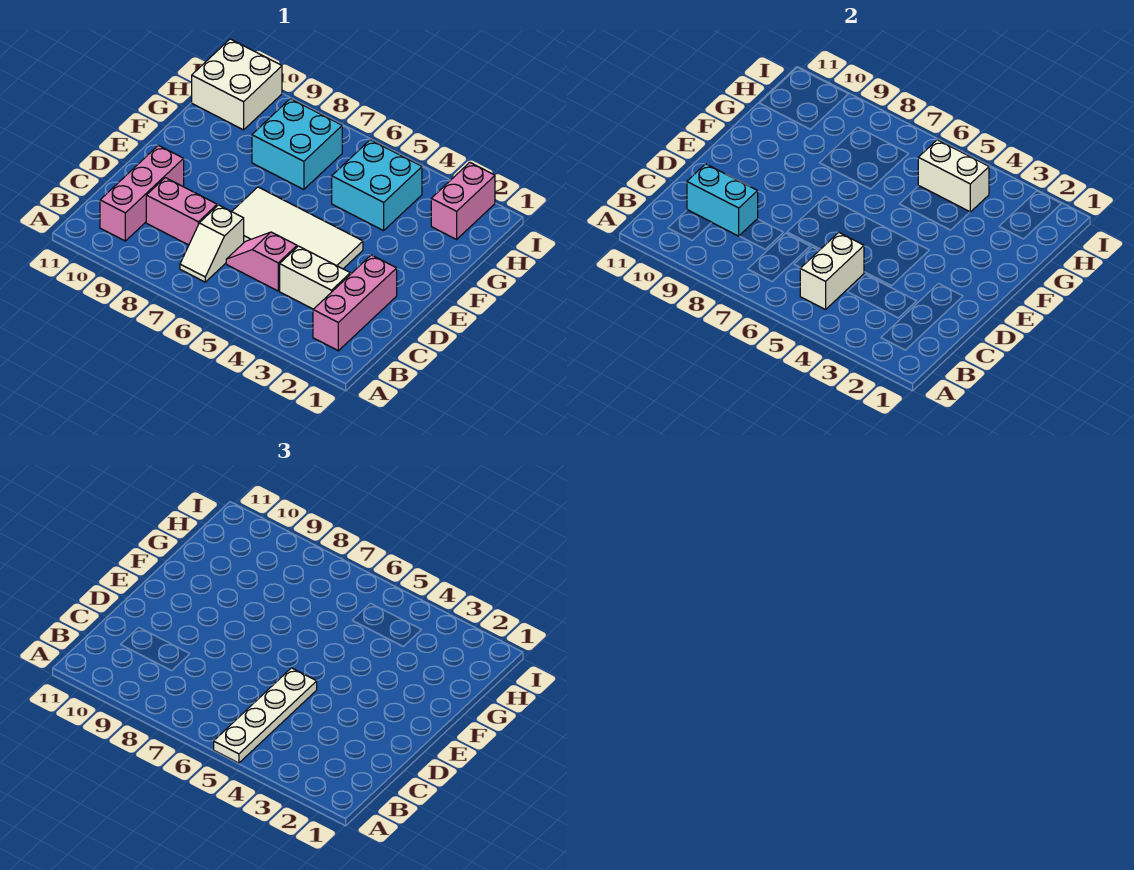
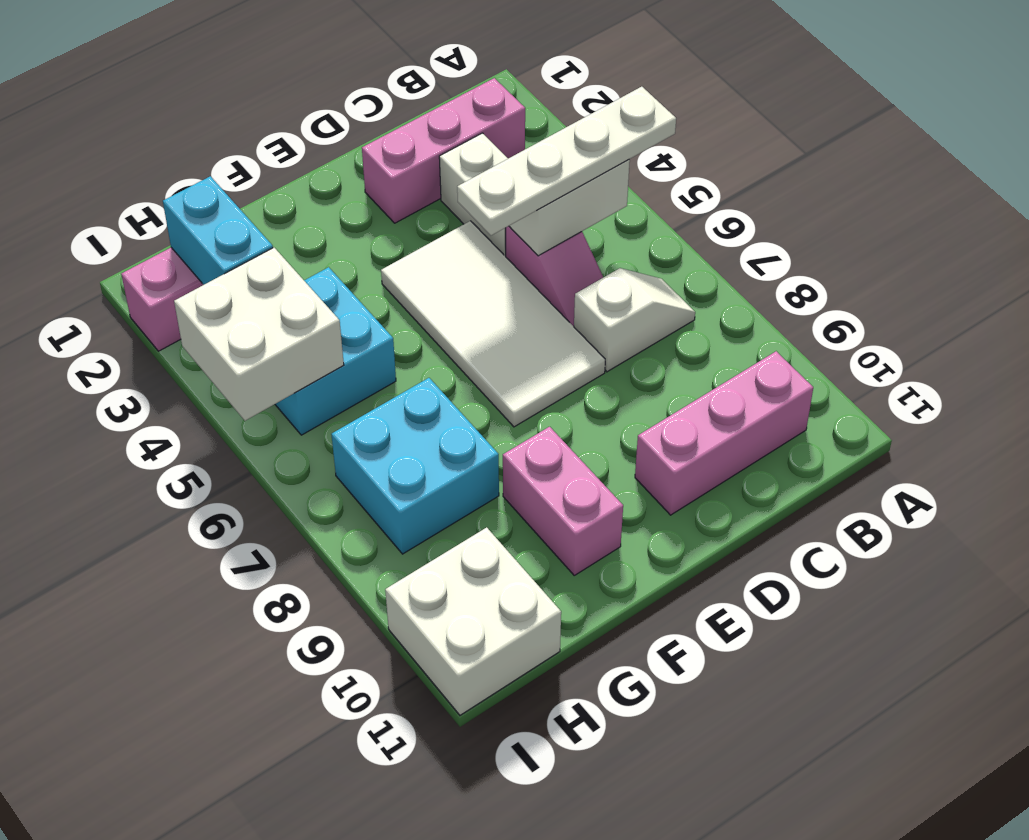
pink brick C8:C9 level 1 -> pink brick F9:F10 level 1
cyan brick C9:C10 level 2 -> cyan brick H2:H3 level 2
white brick H4:H5 level 2 -> white brick H4:I5 level 2

